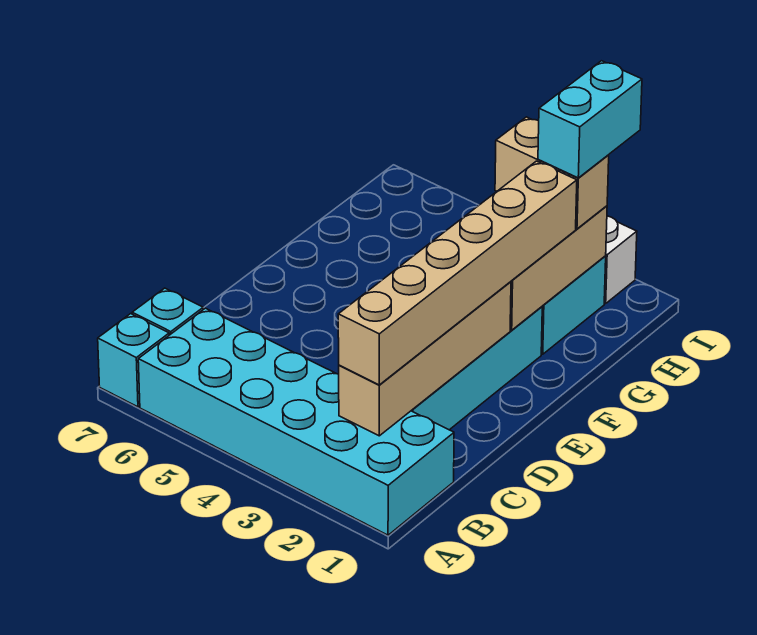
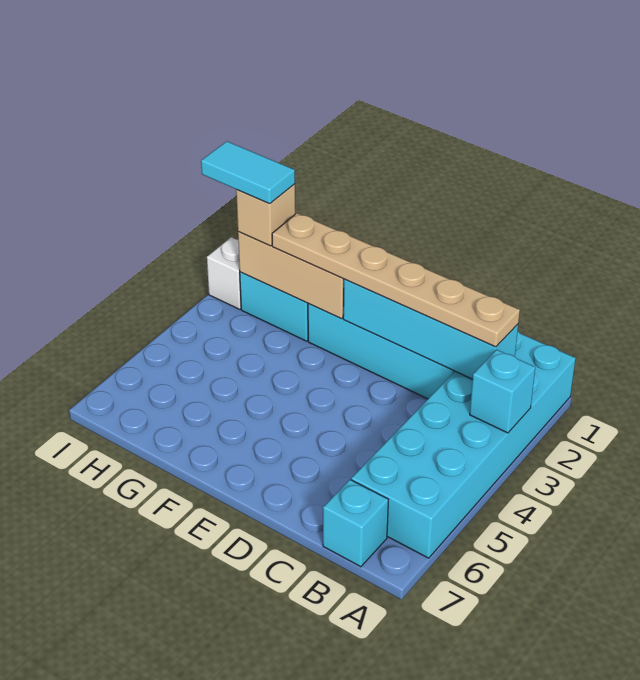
cyan brick A7 level 1 -> cyan brick A3 level 2
tan brick B2:E2 level 2 -> cyan brick B2:E2 level 2
tan brick B2:G2 level 3 -> tan plate B2:G2 level 3
tan brick H2:H3 level 3 -> tan brick H2 level 3
cyan brick H2:I2 level 4 -> cyan tile H2:I2 level 4

